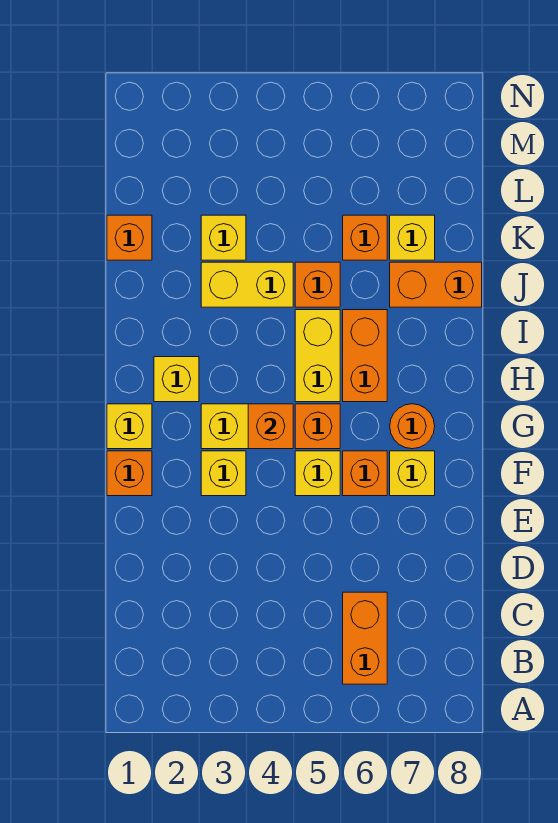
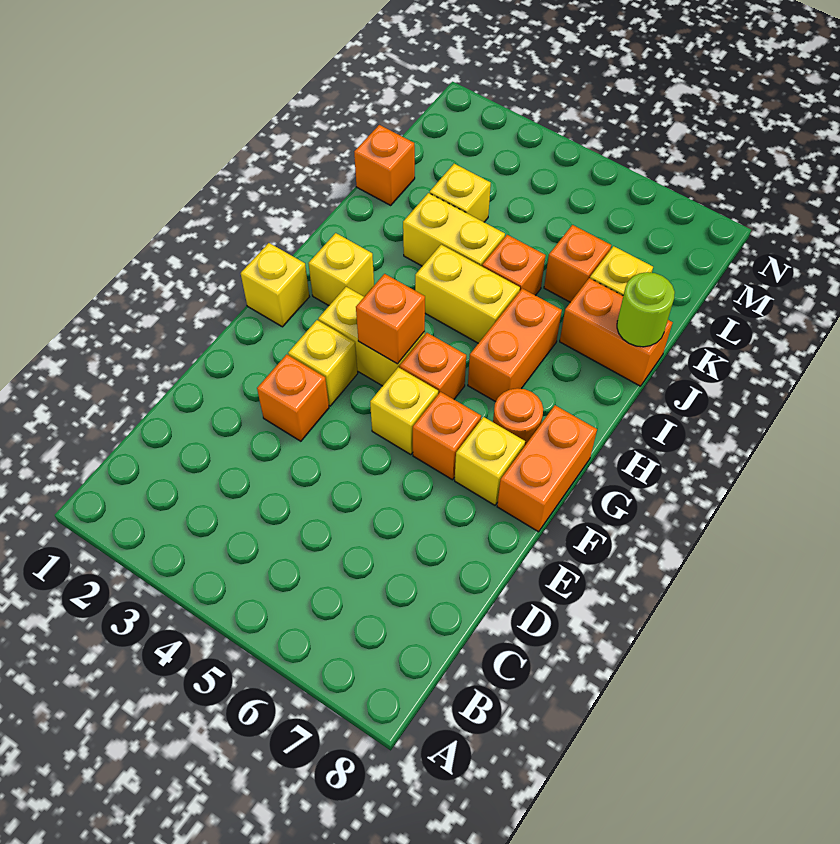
orange brick B6:C6 level 1 -> orange brick F8:G8 level 1
orange brick F1 level 1 -> orange brick E3 level 1
yellow brick H5:I5 level 1 -> yellow brick I4:I5 level 1
none -> lime round brick J8 level 2

